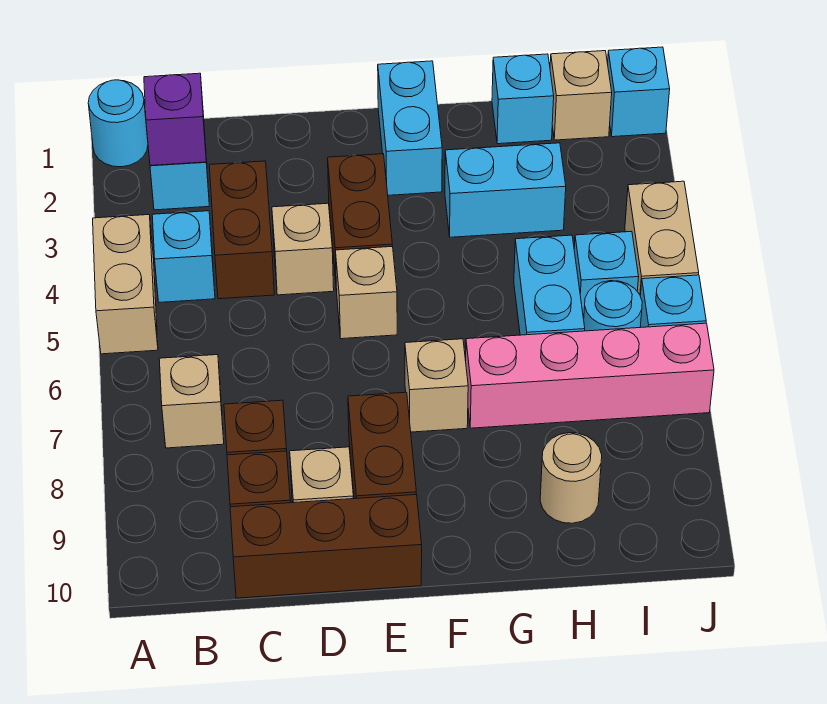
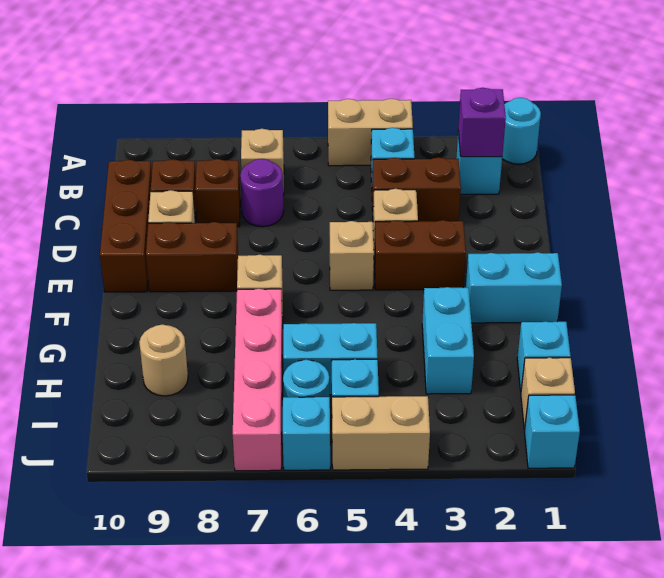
none -> purple round brick C7 level 1

